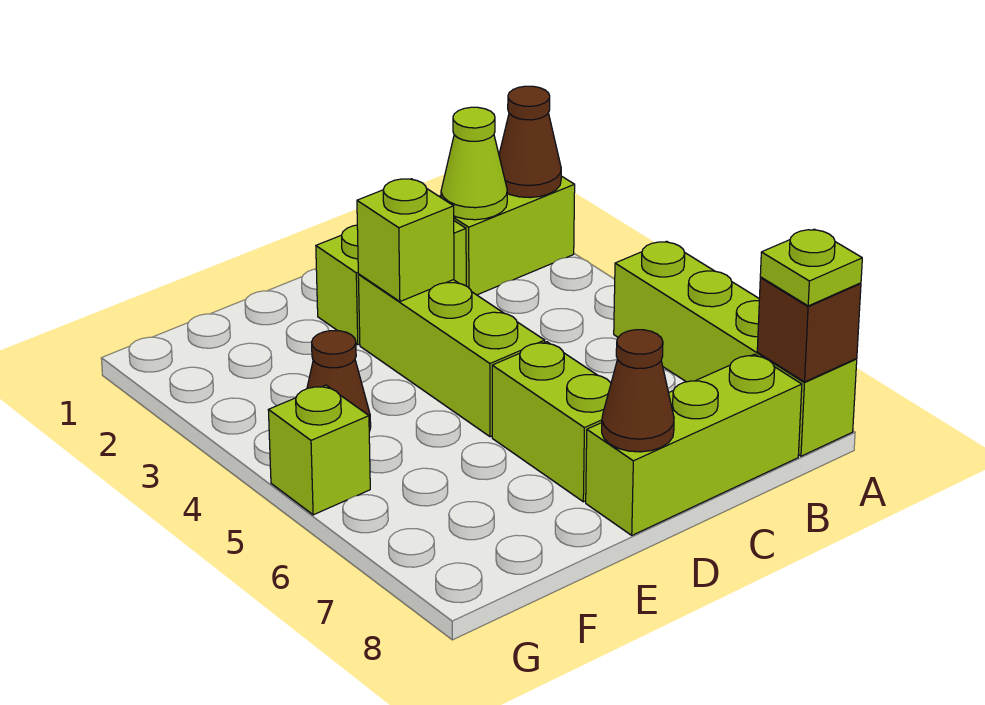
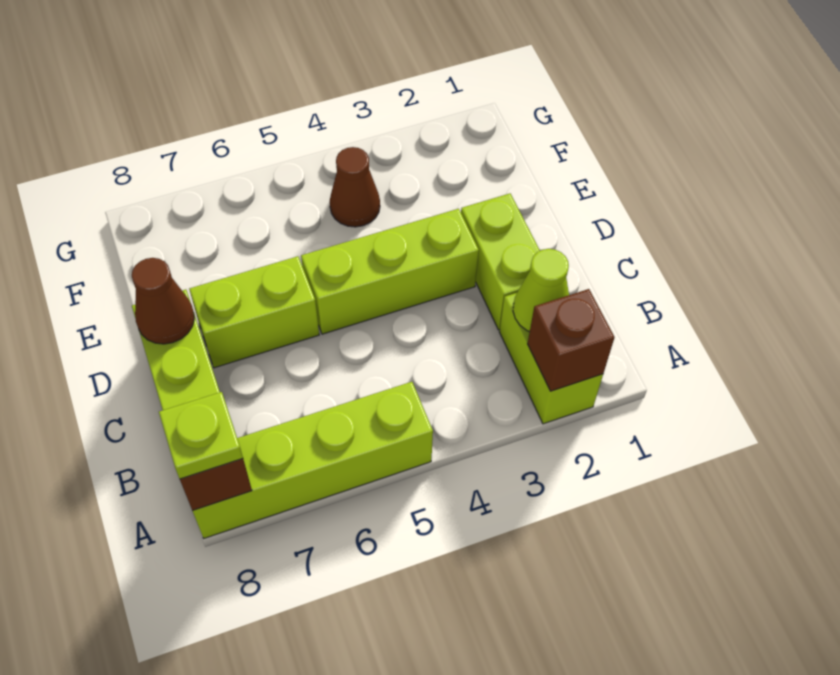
brown cone A2 level 2 -> brown brick A2 level 2
lime brick D3 level 2 -> none
lime brick G5 level 1 -> none

